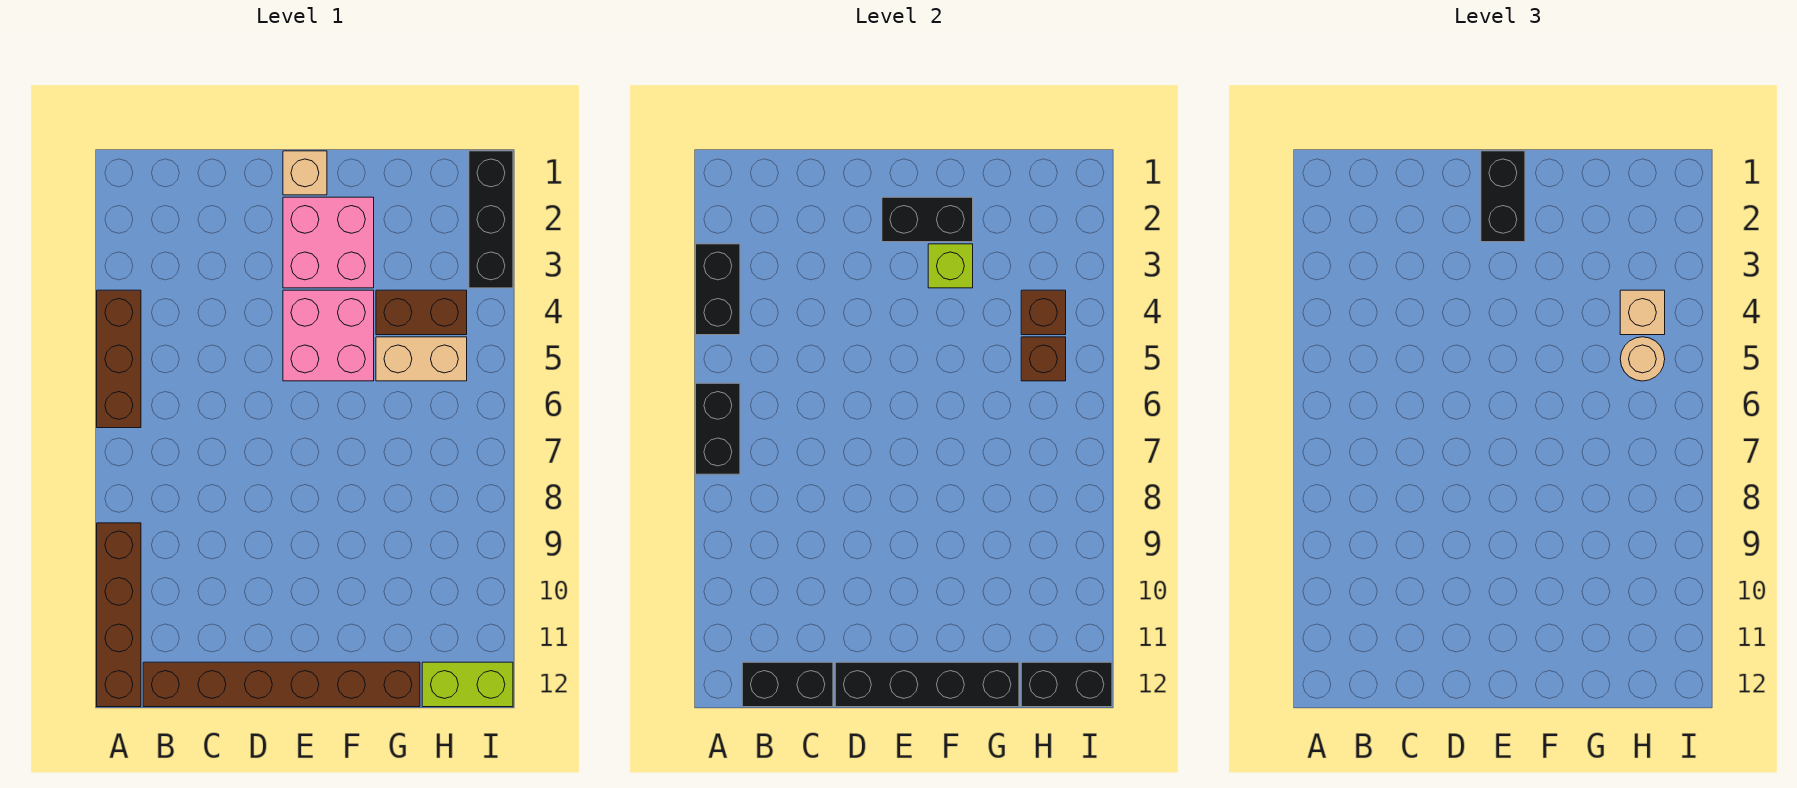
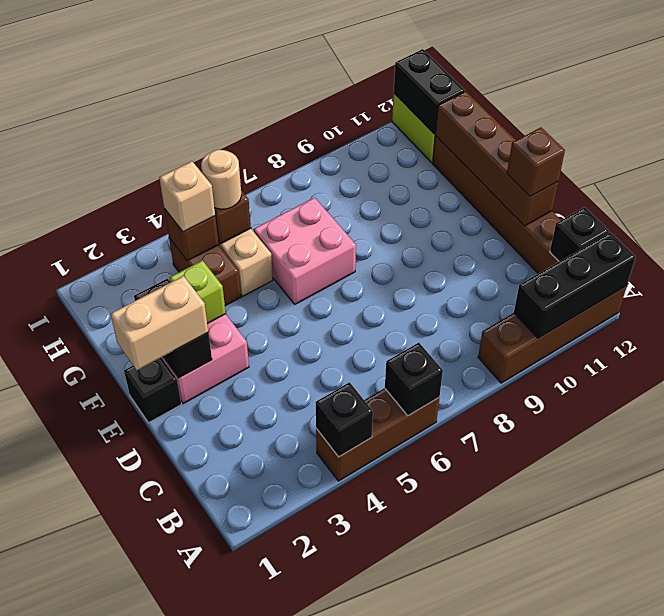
black brick A3:A4 level 2 -> black brick A4 level 2
black brick A6:A7 level 2 -> black brick A6 level 2
black brick B12:C12 level 2 -> black brick B12 level 2
black brick D12:G12 level 2 -> brown brick D12:G12 level 2
none -> brown brick D12 level 3
tan brick E1 level 1 -> black brick E1 level 1
black brick E1:E2 level 3 -> tan brick E1:E2 level 3
pink brick E4:F5 level 1 -> pink brick F6:G7 level 1
black brick I1:I3 level 1 -> black brick A10:A12 level 2

